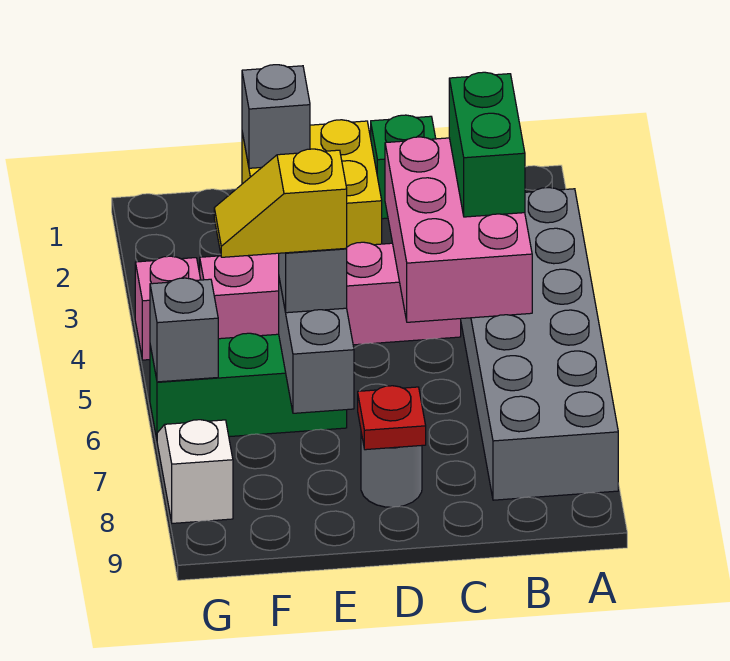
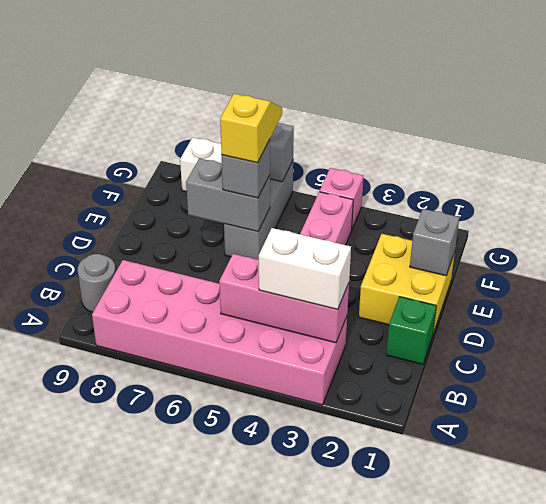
grey brick A3:B8 level 1 -> pink brick A3:B8 level 1
pink brick B3:C5 level 2 -> pink brick B3:B5 level 2
green brick B3:B4 level 3 -> white brick B3:B4 level 3
grey round brick D8 level 1 -> grey round brick B9 level 1
red plate D8 level 2 -> none
green brick E6:G6 level 1 -> grey brick E6:G6 level 1

